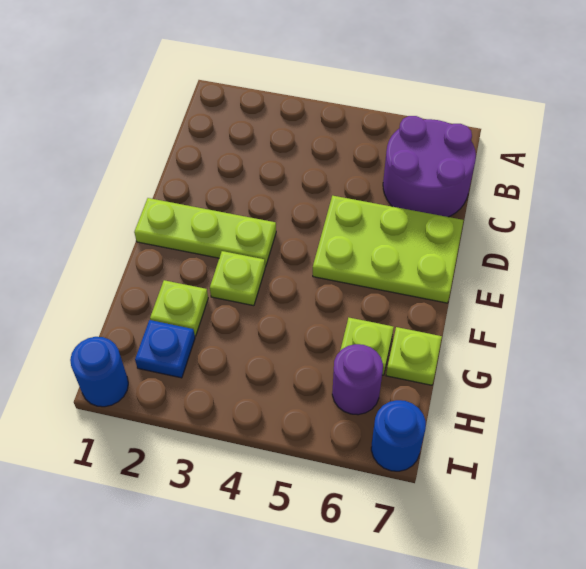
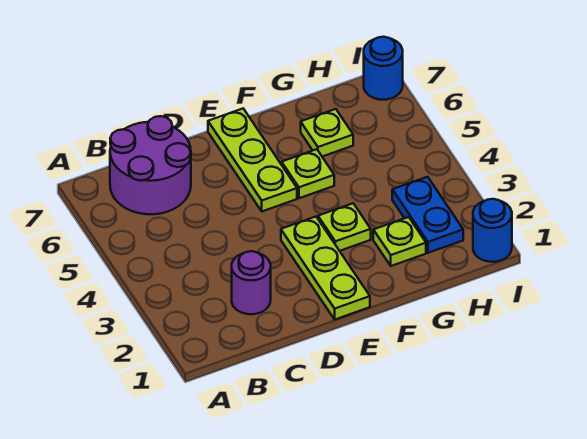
lime plate D5:E7 level 1 -> lime plate E5:E7 level 1
lime plate G7 level 1 -> lime plate F5 level 1
blue plate H2 level 1 -> blue plate H2:H3 level 1
purple round brick H6 level 1 -> purple round brick C2 level 1

